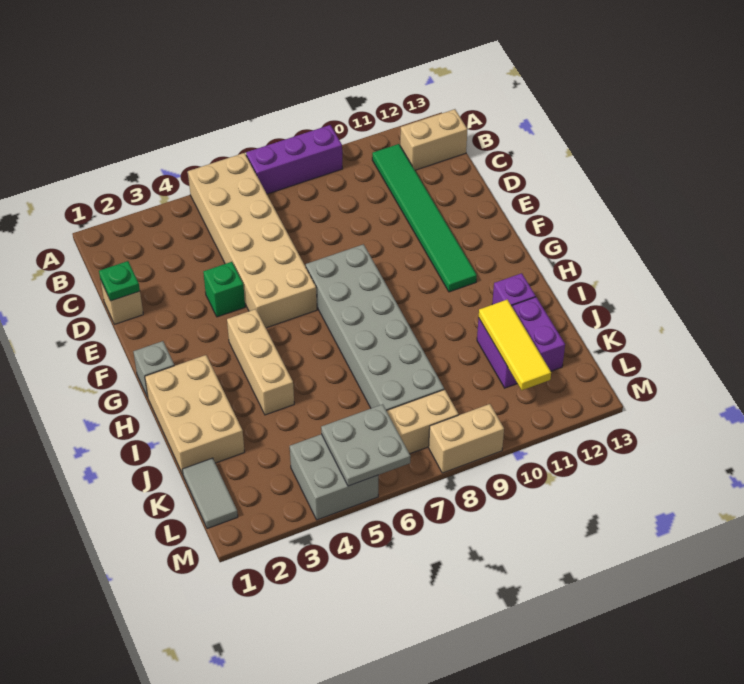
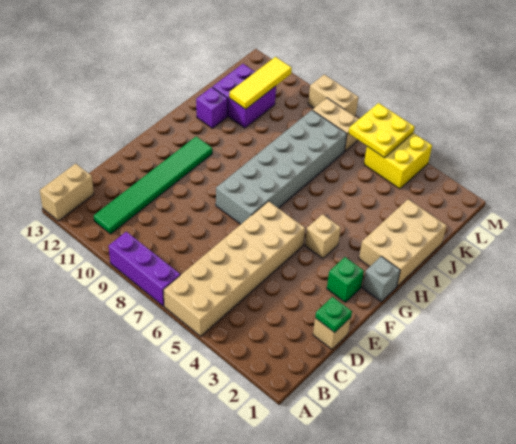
tan brick B12:B13 level 1 -> tan brick A13:B13 level 1
green brick E4 level 1 -> green brick F2 level 1
tan brick G4:I4 level 1 -> tan brick G4 level 1
grey tile K1:L1 level 1 -> none
grey brick L4:M5 level 1 -> yellow brick L4:M5 level 1
grey plate L5:M6 level 2 -> yellow plate L5:M6 level 2

